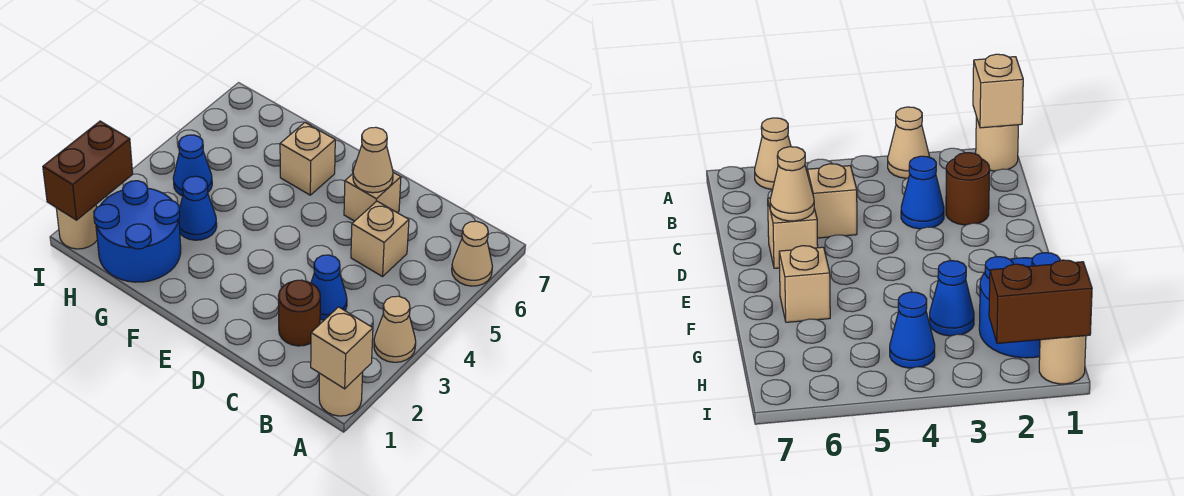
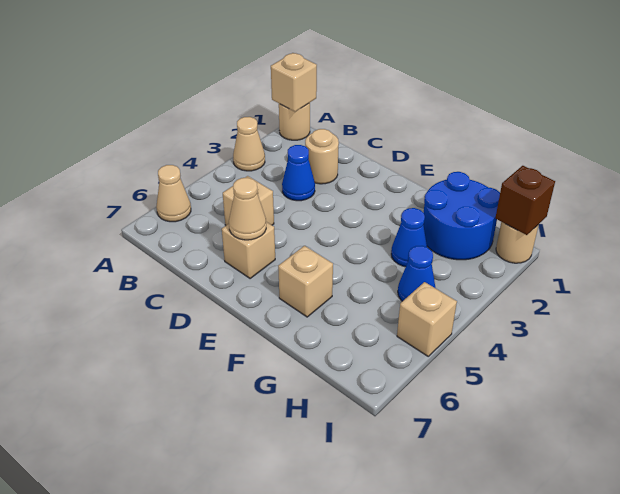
brown round brick C2 level 1 -> tan round brick C2 level 1
brown brick I1:I2 level 2 -> brown brick I1 level 2
none -> tan brick I5 level 1

